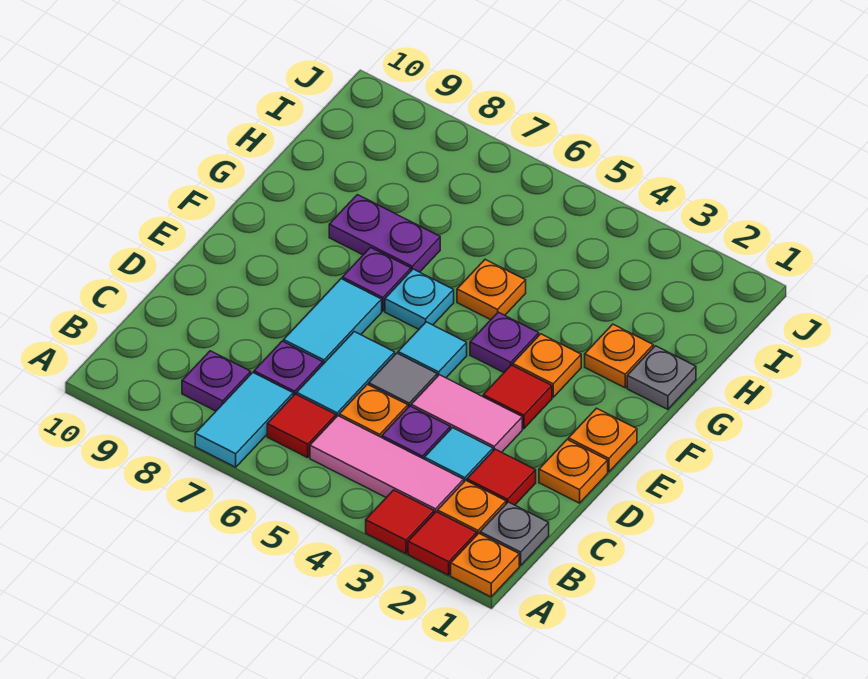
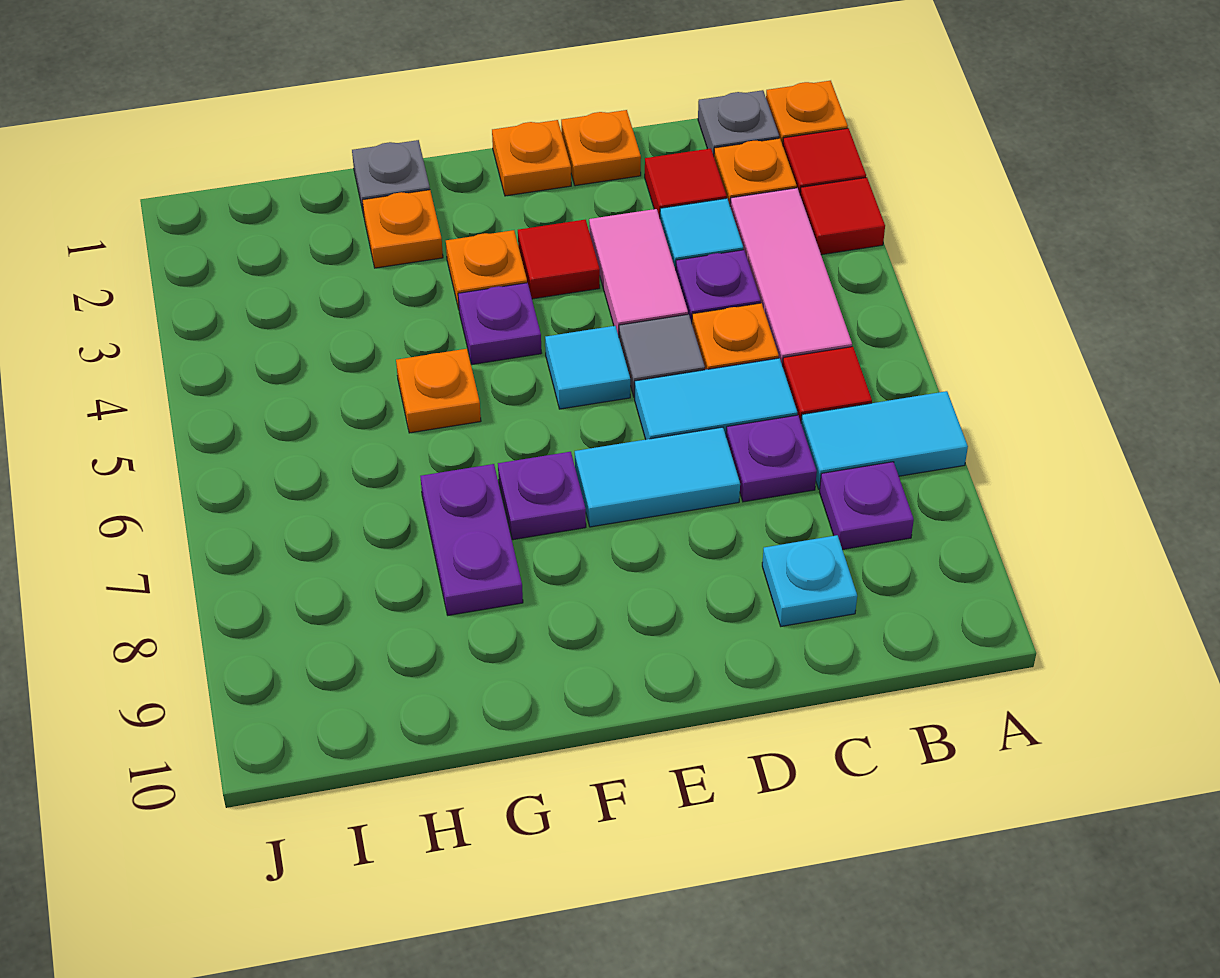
cyan plate F6 level 1 -> cyan plate C9 level 1

